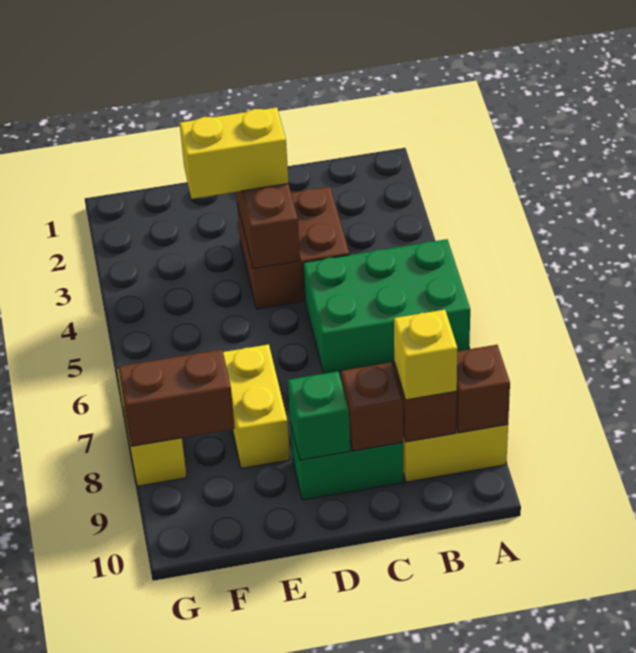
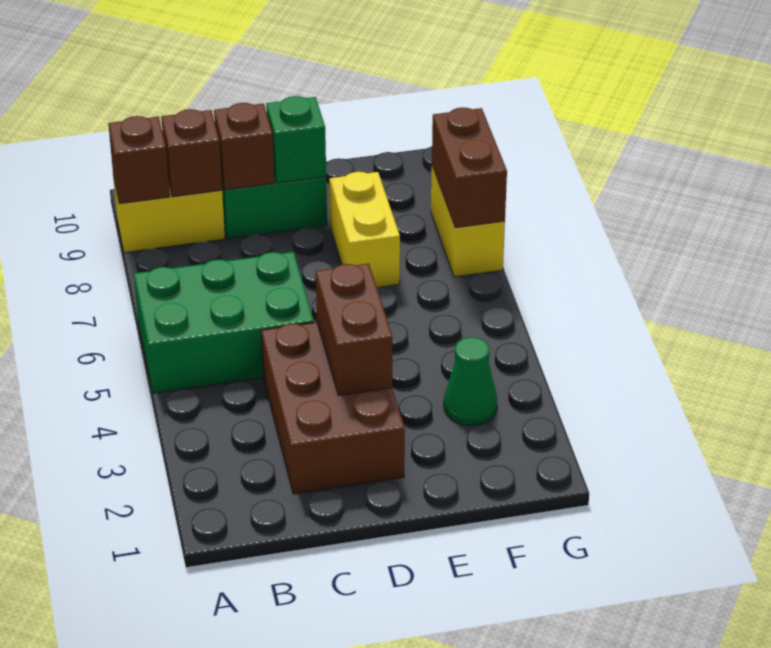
yellow brick B9 level 3 -> none
brown brick C3:D4 level 1 -> brown brick C2:D4 level 1
yellow brick D3:E3 level 3 -> none
none -> green cone F3 level 1
brown brick F8:G8 level 2 -> brown brick G7:G8 level 2

